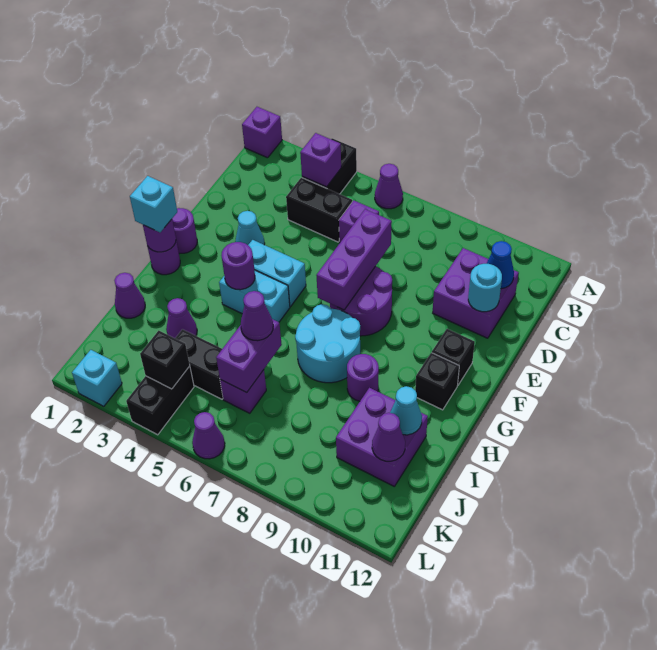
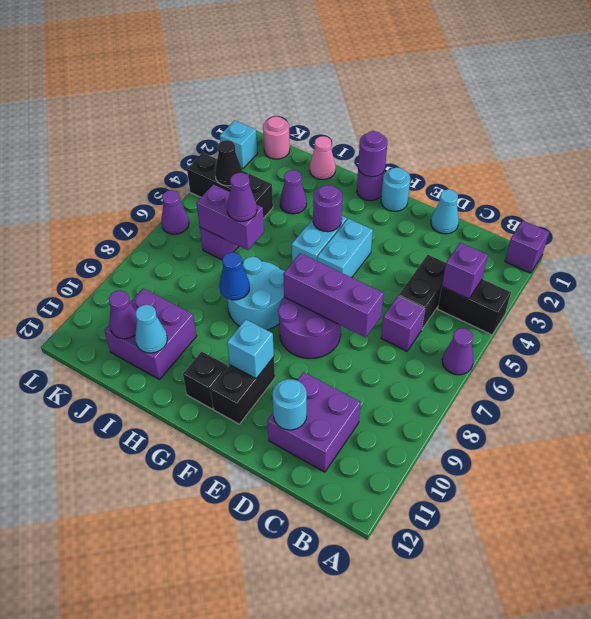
blue cone C11 level 2 -> blue cone H8 level 2
cyan cone E3 level 1 -> cyan cone D1 level 1
purple round brick F1 level 1 -> cyan round brick F1 level 1
black brick F11 level 1 -> black brick F10:F11 level 1
cyan brick G1 level 3 -> cyan brick F10 level 2
purple round brick H9 level 1 -> none
purple cone I1 level 1 -> pink cone I1 level 1
none -> pink round brick K1 level 1
black brick K4 level 2 -> black cone K4 level 2

